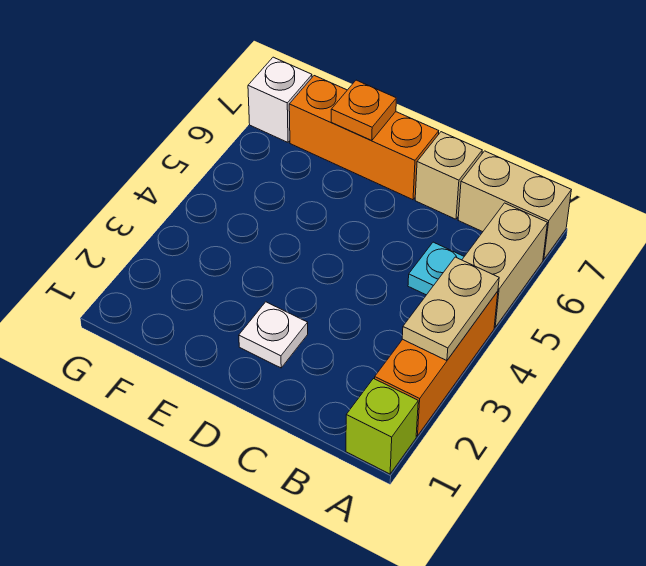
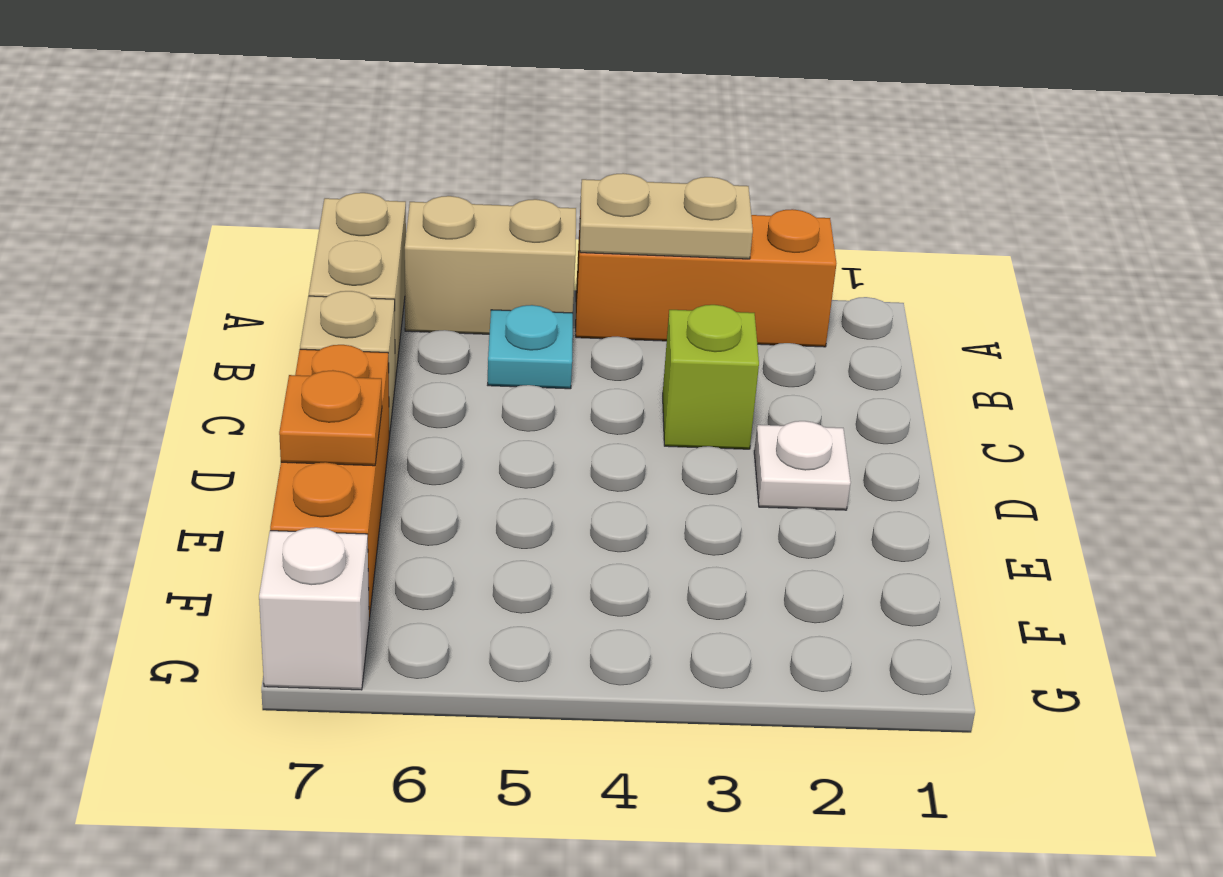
lime brick A1 level 1 -> lime brick C3 level 1

